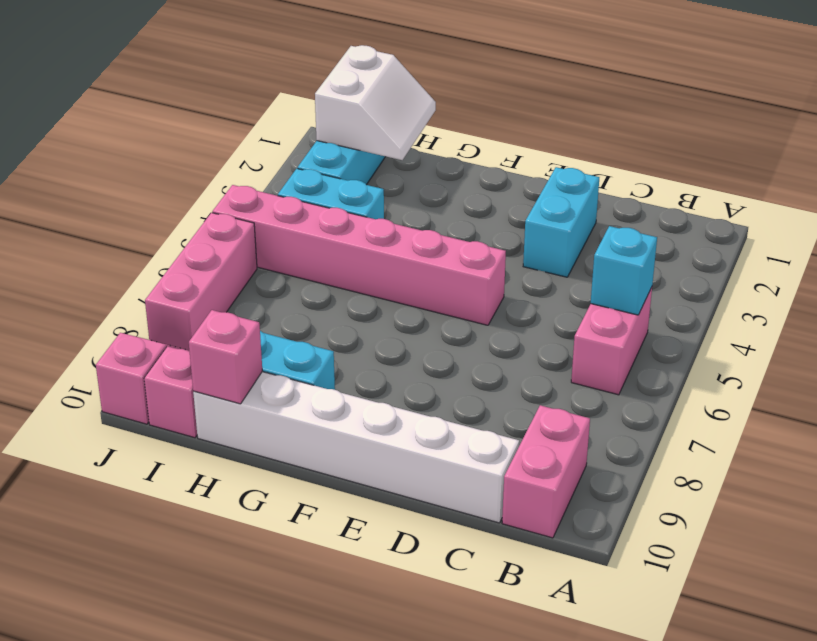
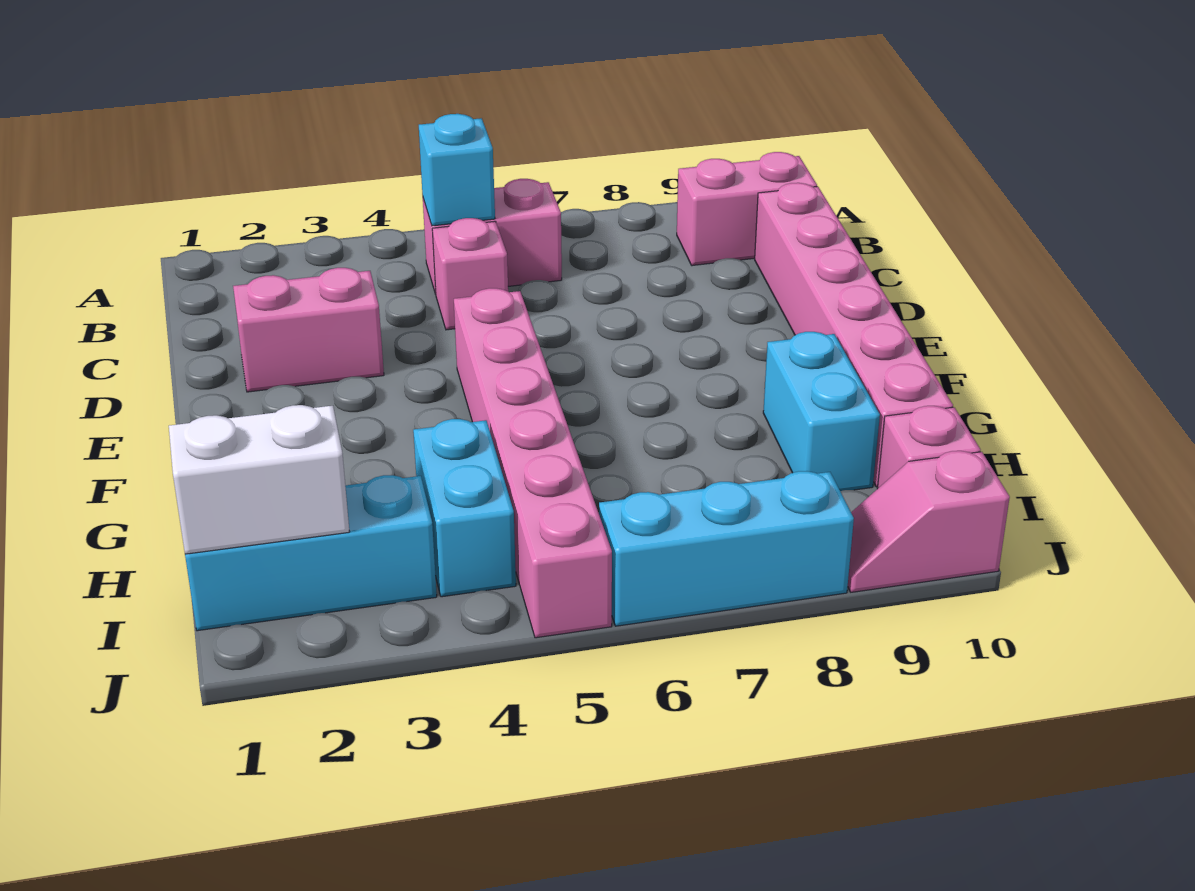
white brick C10:H10 level 1 -> pink brick C10:H10 level 1
cyan brick D2:D3 level 1 -> pink brick D2:D3 level 1
pink brick H10 level 2 -> pink brick C5 level 1
pink brick J6:J8 level 1 -> cyan brick J6:J8 level 1

